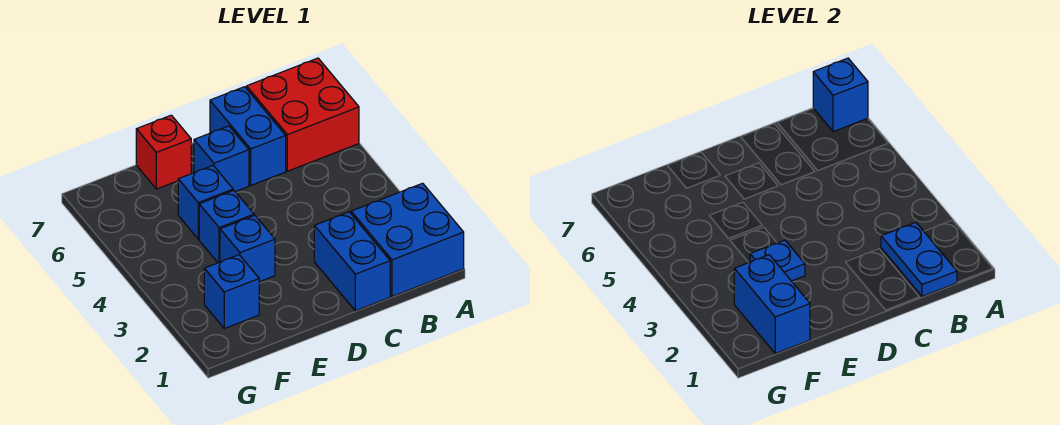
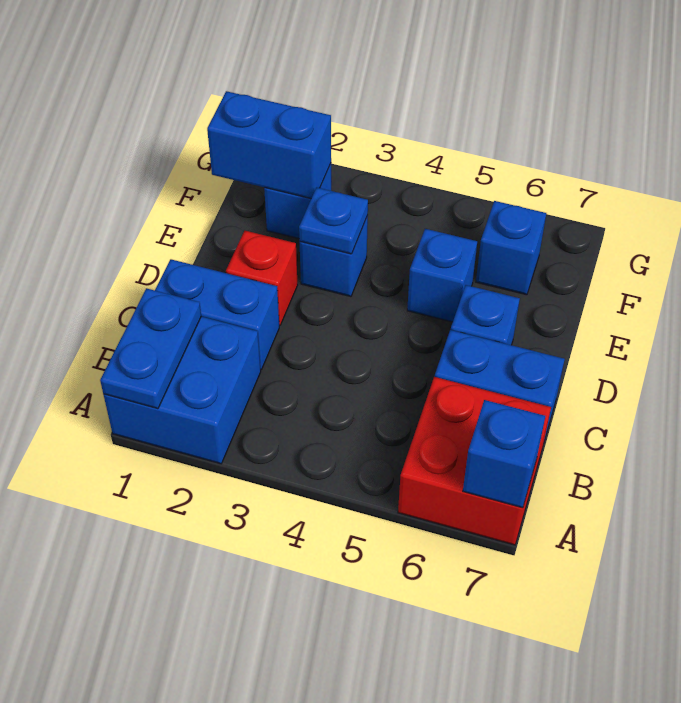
blue plate B1:B2 level 2 -> blue plate A1:B1 level 2
blue brick E4 level 1 -> blue brick F6 level 1
red brick E7 level 1 -> red brick D2 level 1

